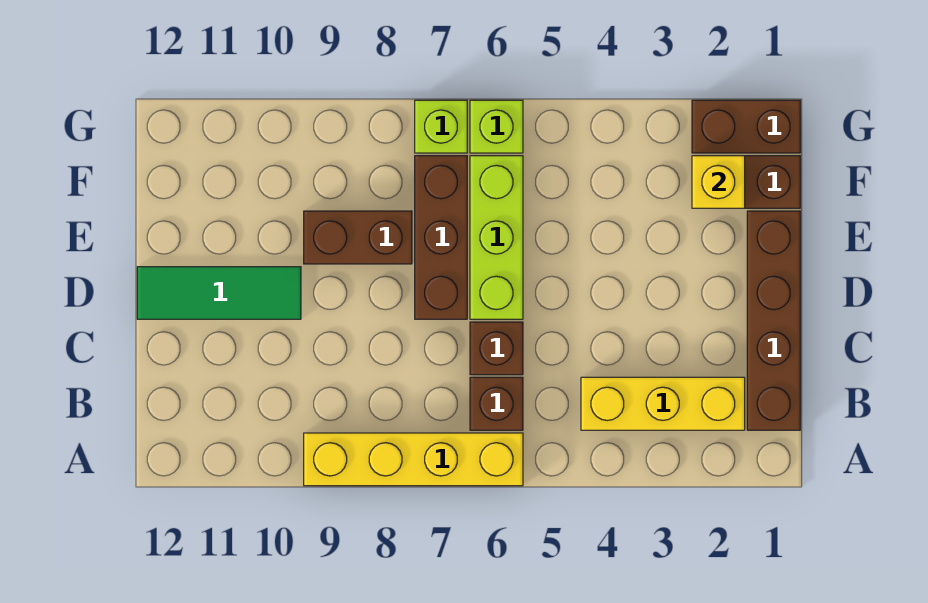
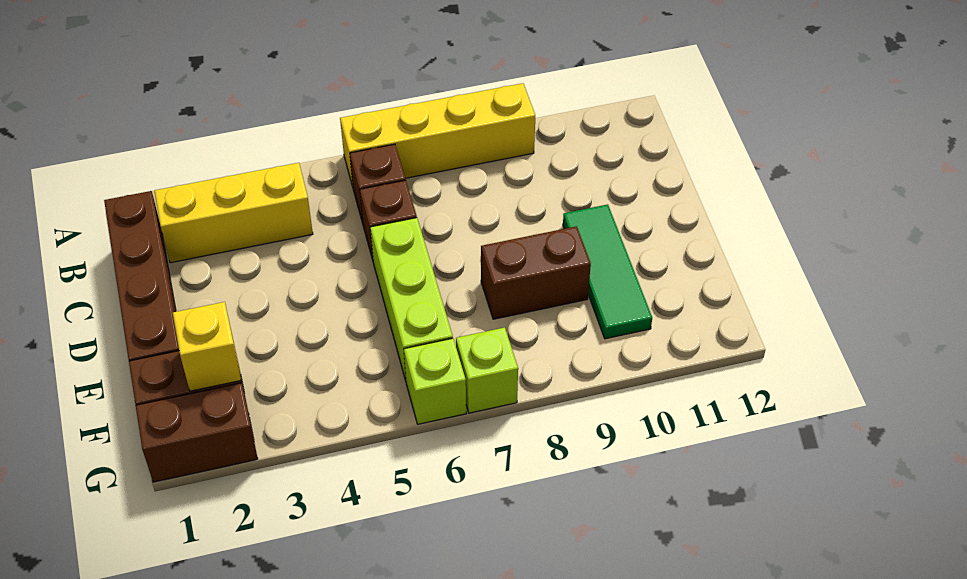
brown brick D7:F7 level 1 -> none
green tile D10:D12 level 1 -> green tile D10:F10 level 1

